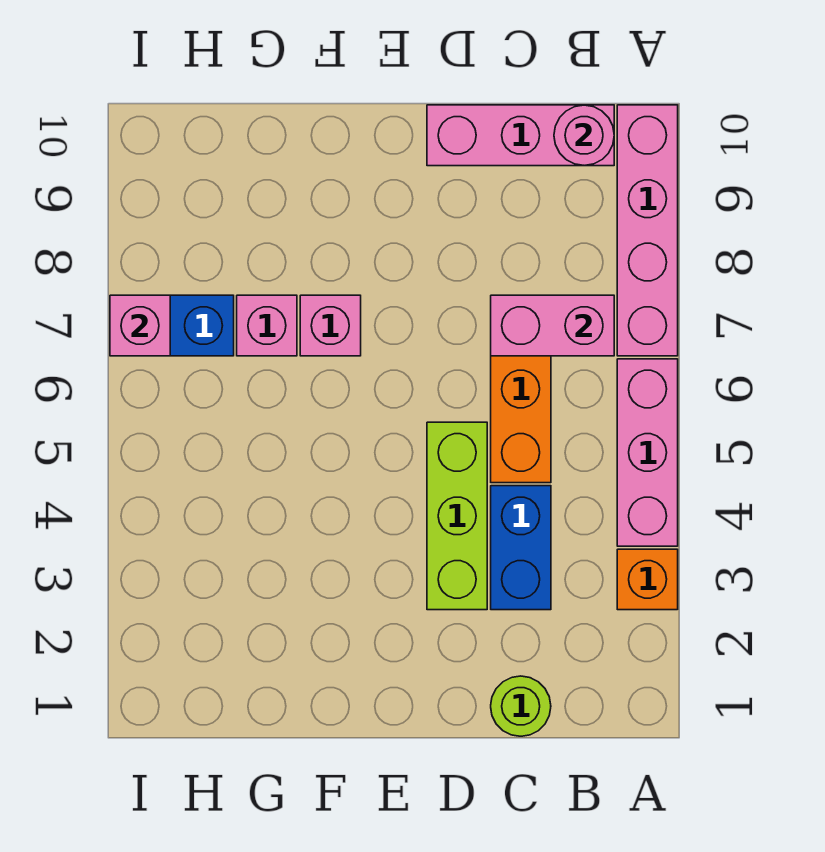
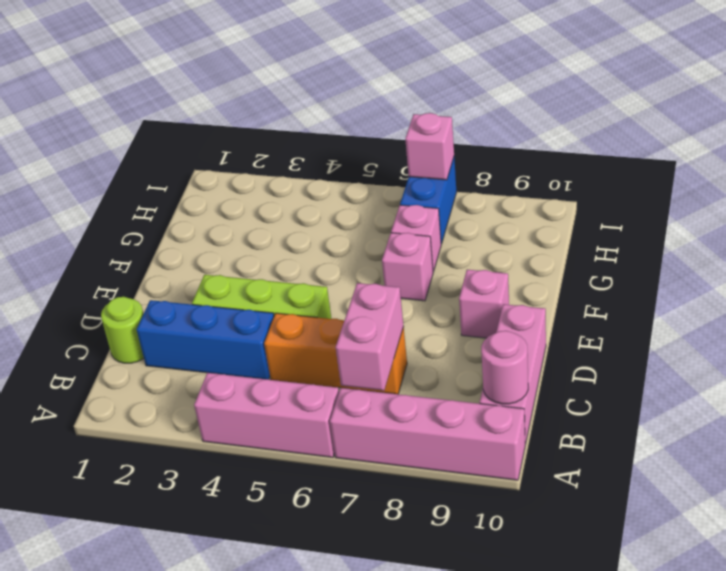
orange brick A3 level 1 -> none
blue brick C3:C4 level 1 -> blue brick C2:C4 level 1
none -> pink brick E9 level 1

